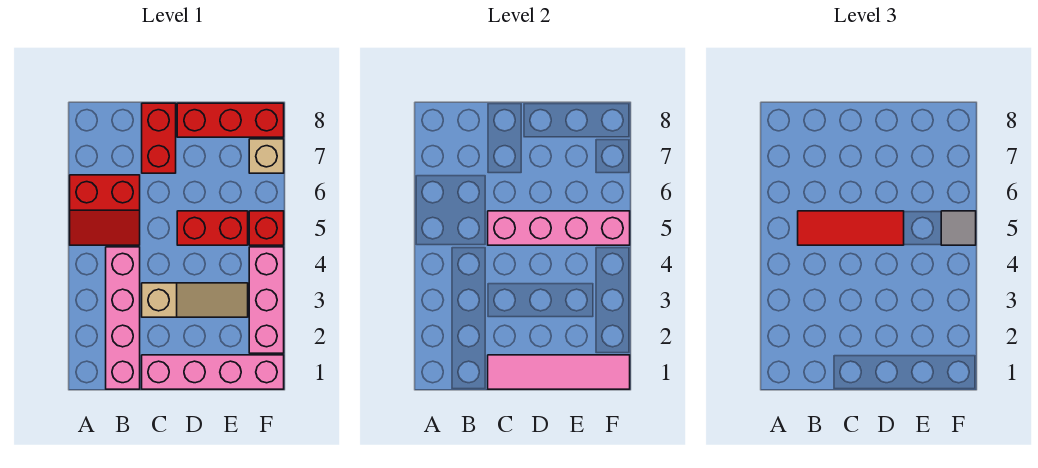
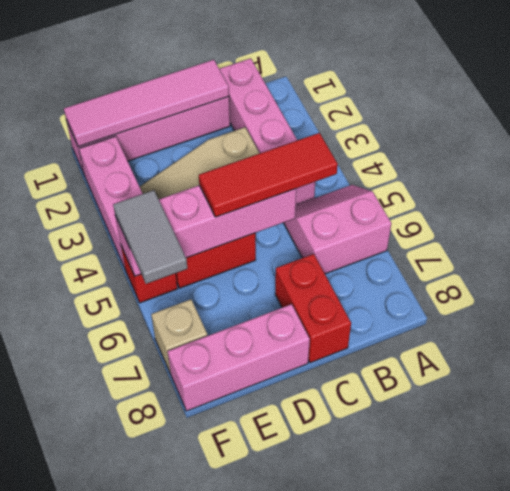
red slope A5:B6 level 1 top 6 -> pink slope A5:B6 level 1 top 6
red brick D8:F8 level 1 -> pink brick D8:F8 level 1
grey tile F5 level 3 -> grey tile F5:F6 level 3

